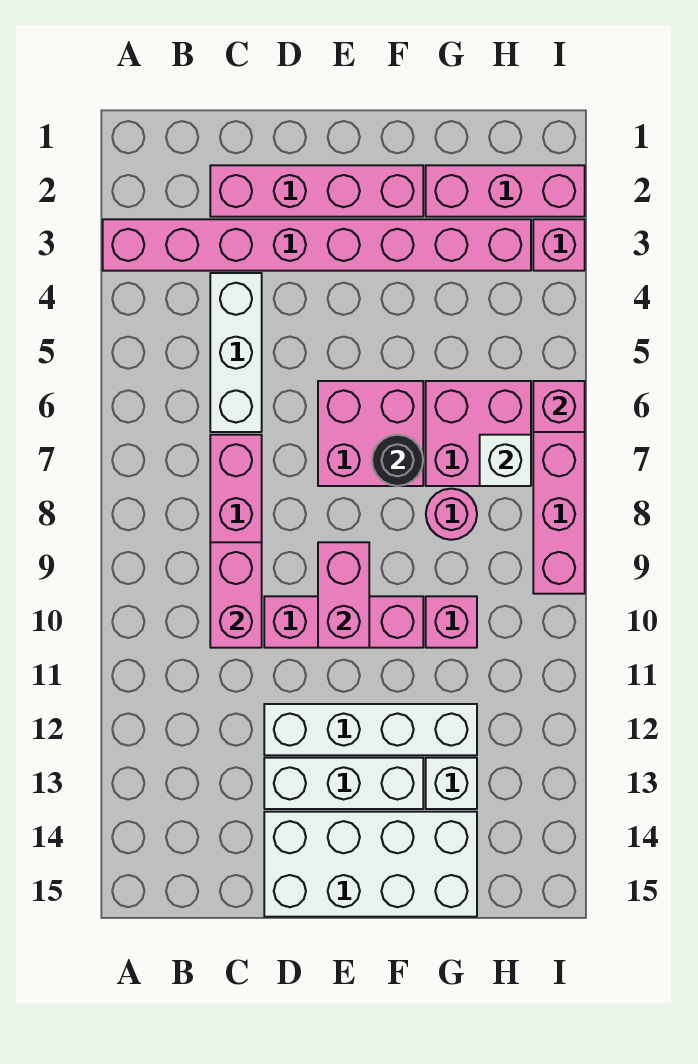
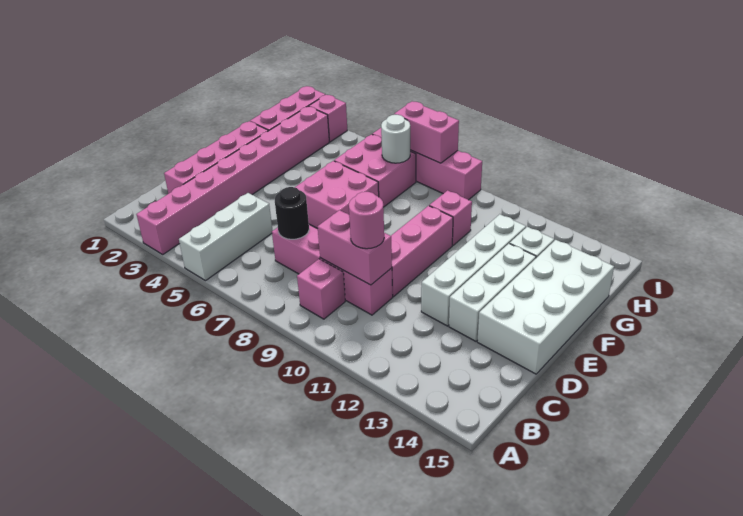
white brick C4:C6 level 1 -> white brick A5:C5 level 1
pink brick E9:E10 level 2 -> pink brick I7:I8 level 2
black round brick F7 level 2 -> black round brick C7 level 2
pink round brick G8 level 1 -> pink round brick C10 level 3
white brick H7 level 2 -> white round brick H7 level 2
pink brick I6 level 2 -> pink brick B9 level 1

